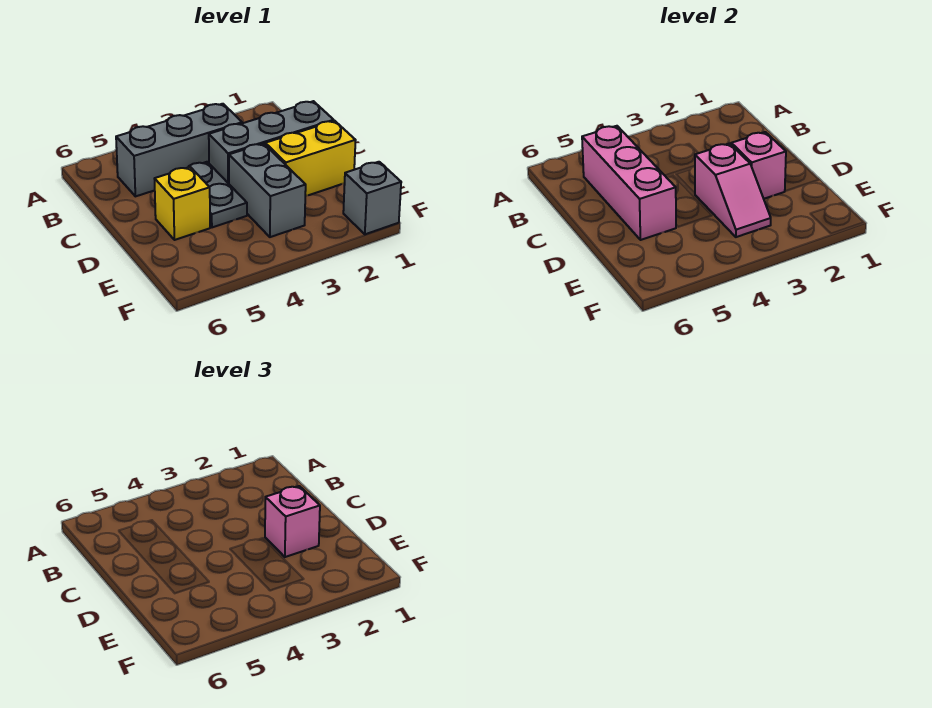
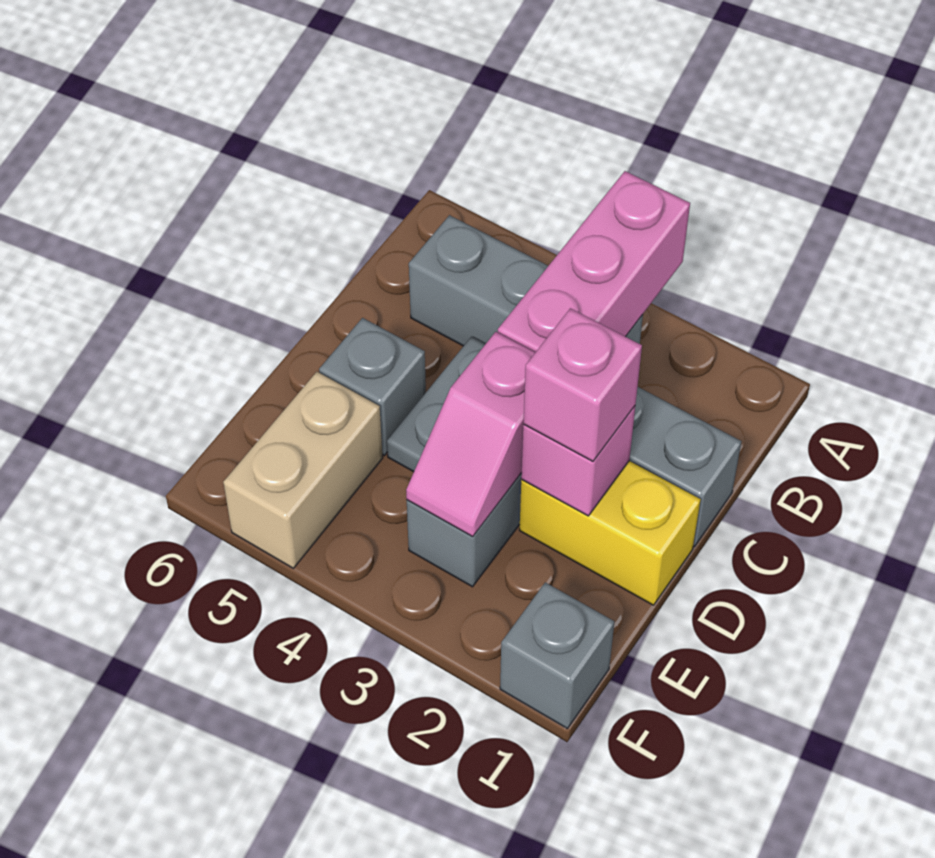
pink brick B5:D5 level 2 -> pink brick A3:C3 level 2
yellow brick D5 level 1 -> grey brick D5 level 1
none -> tan brick E5:F5 level 1

